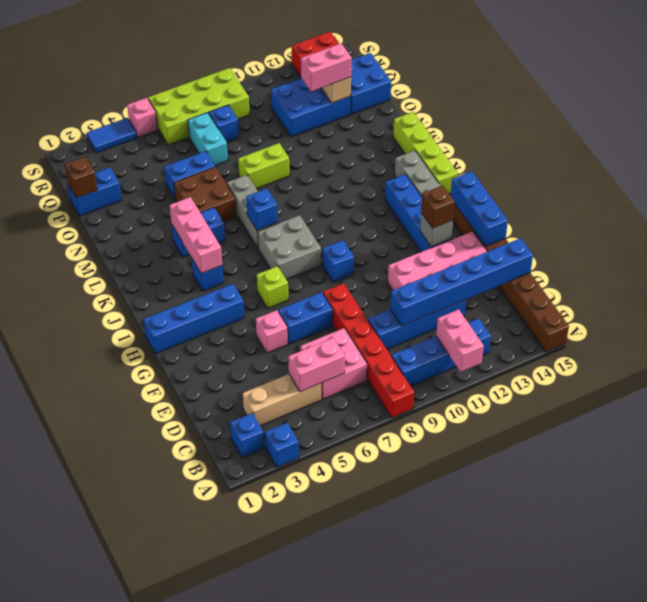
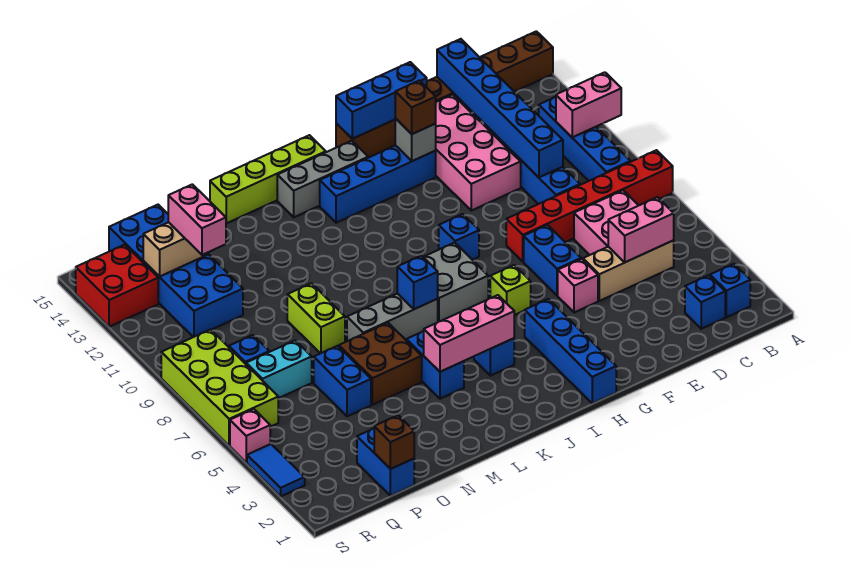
blue brick A3 level 1 -> blue brick C2 level 1
tan brick C3:C5 level 1 -> tan brick C5:E5 level 1
pink brick C5:C6 level 2 -> pink brick C5:D5 level 2

